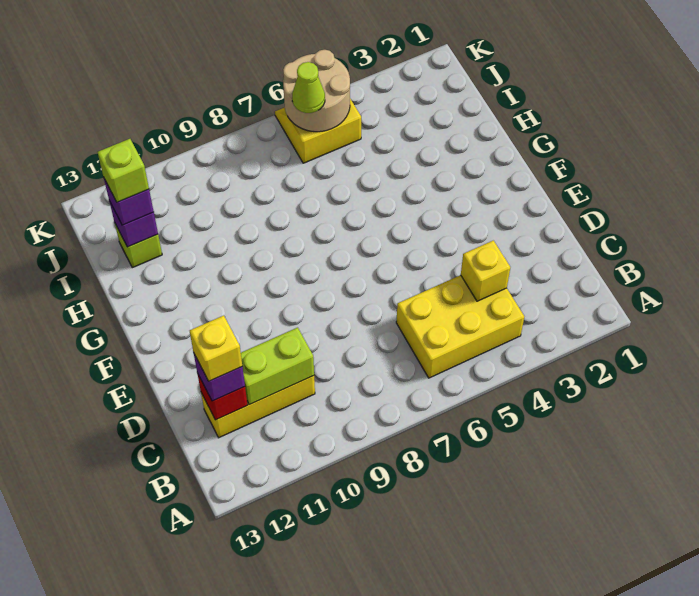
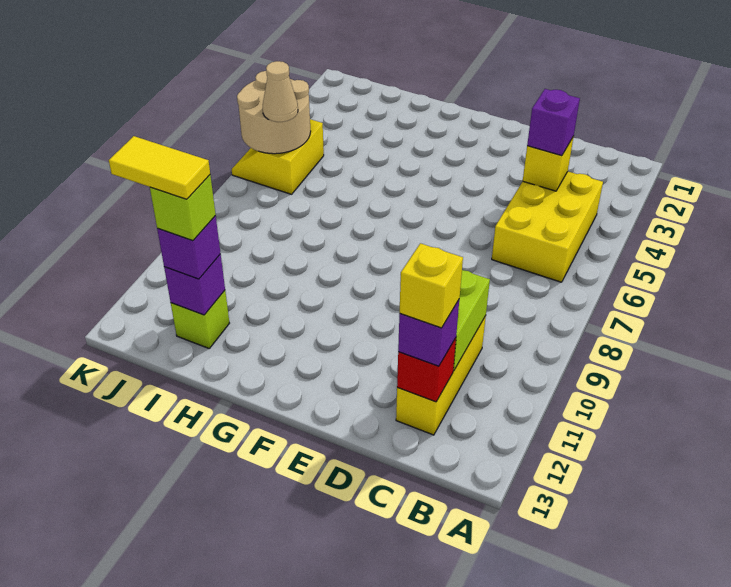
none -> purple brick C4 level 3
none -> yellow tile I12:J12 level 5
lime cone J6 level 3 -> tan cone J6 level 3

